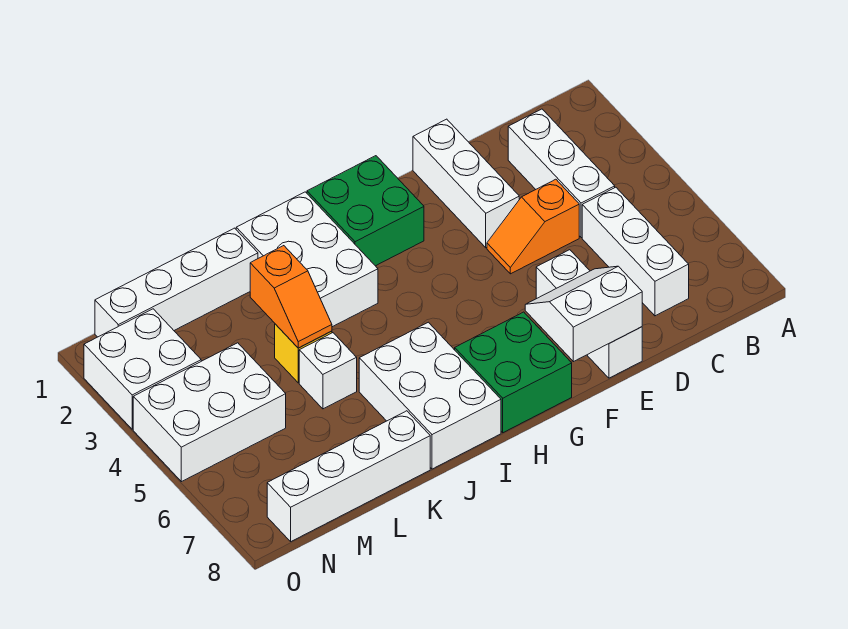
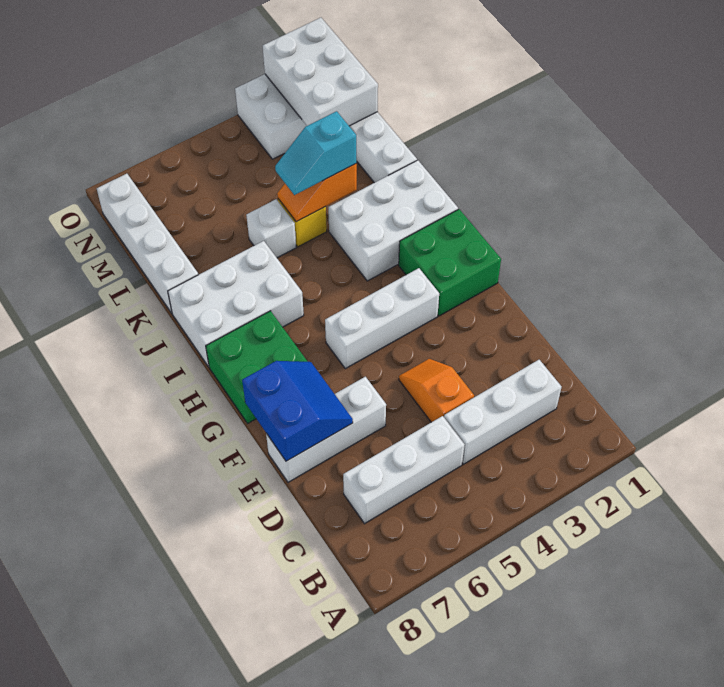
white brick E1:E3 level 1 -> white brick G3:G5 level 1
white slope E7:F8 level 2 top 8 -> blue slope E7:F8 level 2 top 8
none -> cyan slope K3:K4 level 3 top 3
white brick M4:O5 level 1 -> white brick M1:O2 level 2

